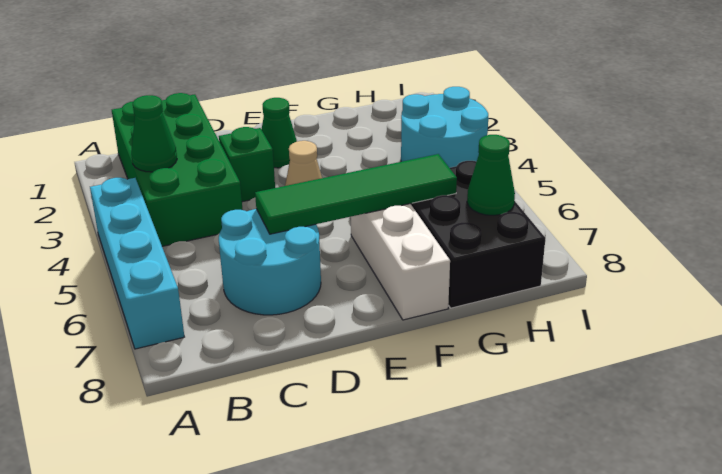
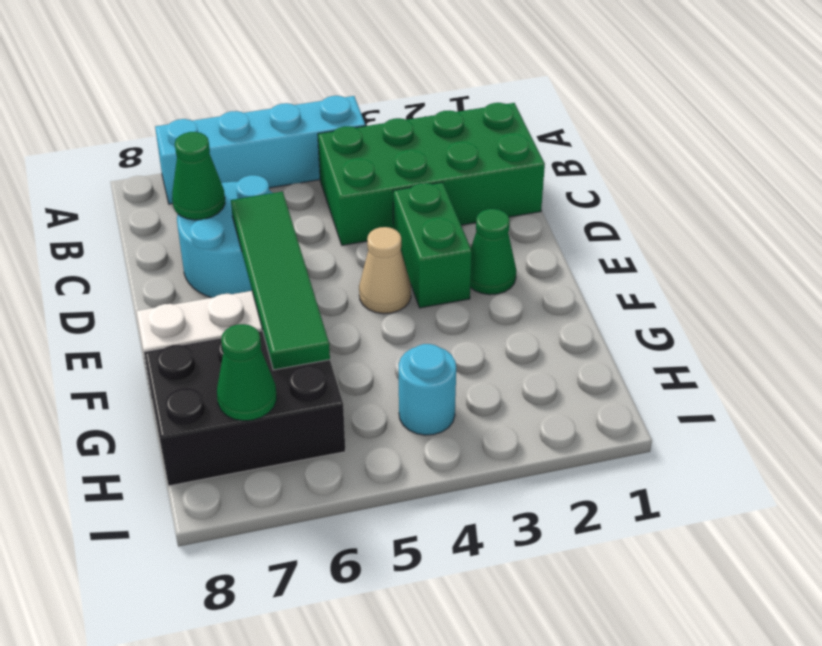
green cone B3 level 2 -> green cone C7 level 2
green brick D3 level 1 -> green brick D3:E3 level 1
cyan round brick H3:I4 level 1 -> cyan round brick H4 level 1

